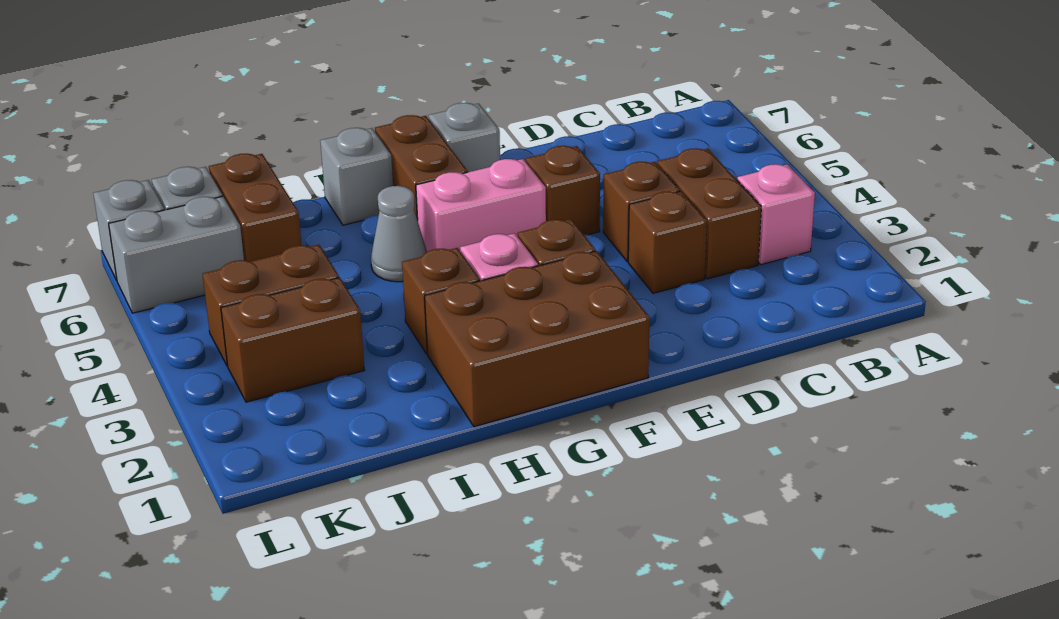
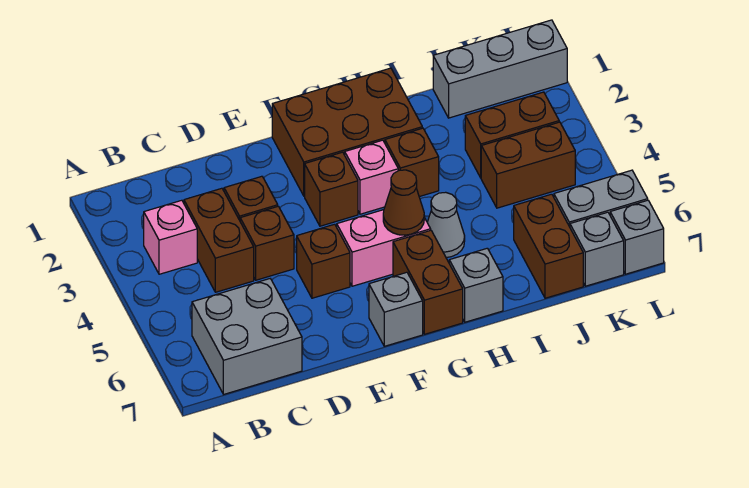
none -> grey brick B6:C7 level 1
none -> brown cone G5 level 2
none -> grey brick J1:L1 level 1

